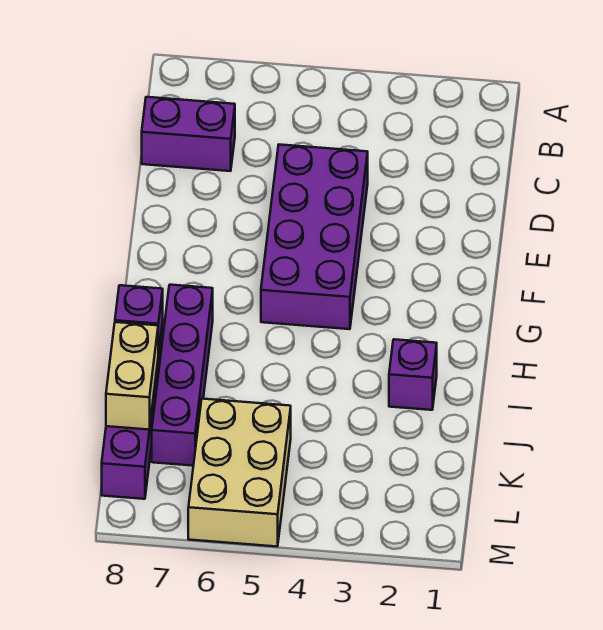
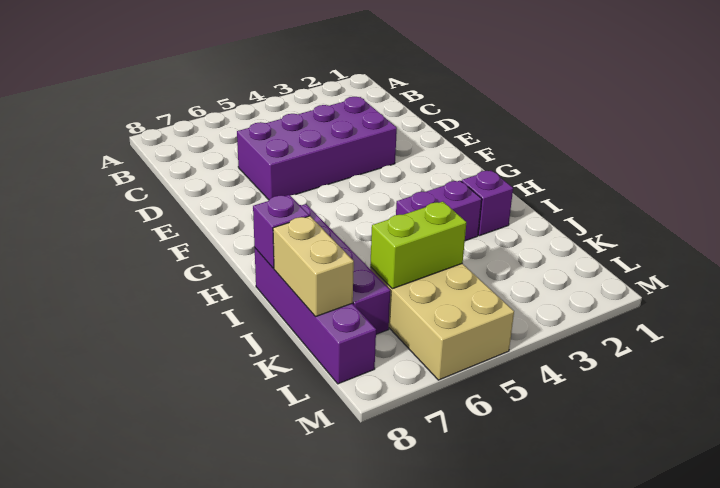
purple brick C7:C8 level 1 -> purple brick I3:I4 level 1
purple brick D4:G5 level 1 -> purple brick D3:E6 level 1
none -> lime brick K5:K6 level 2

